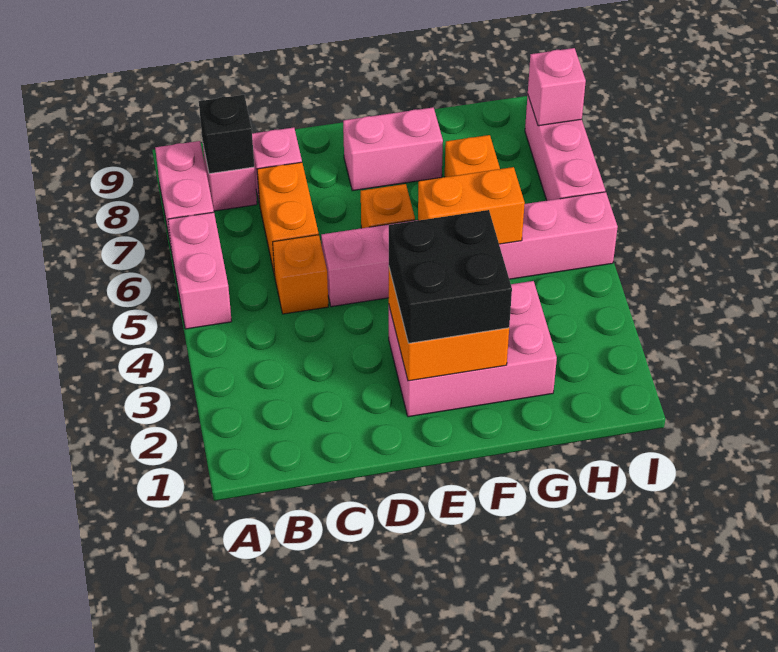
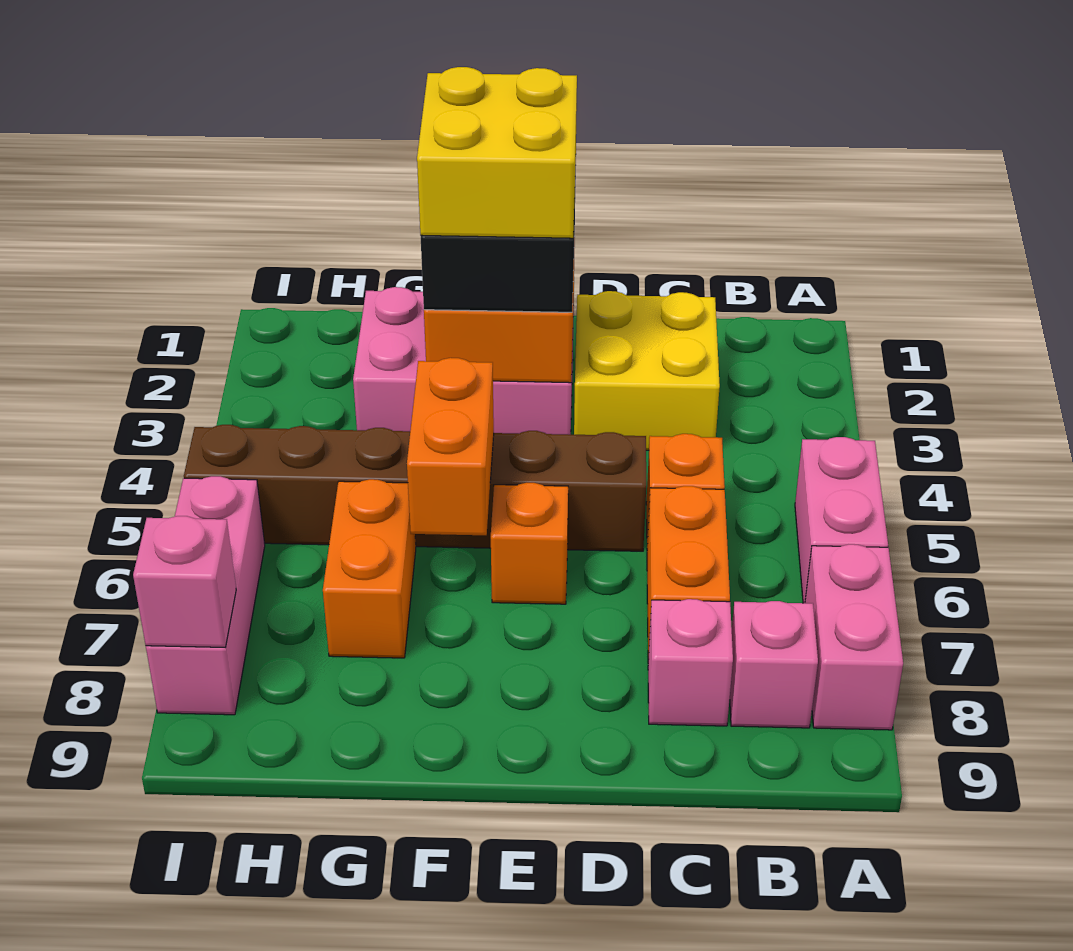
black brick B8 level 2 -> none
none -> yellow brick C2:D3 level 1
pink brick D5:I5 level 1 -> brown brick D5:I5 level 1
none -> yellow brick E2:F3 level 4
pink brick E8:F8 level 1 -> none
orange brick F5:G5 level 2 -> orange brick F5:F6 level 2

